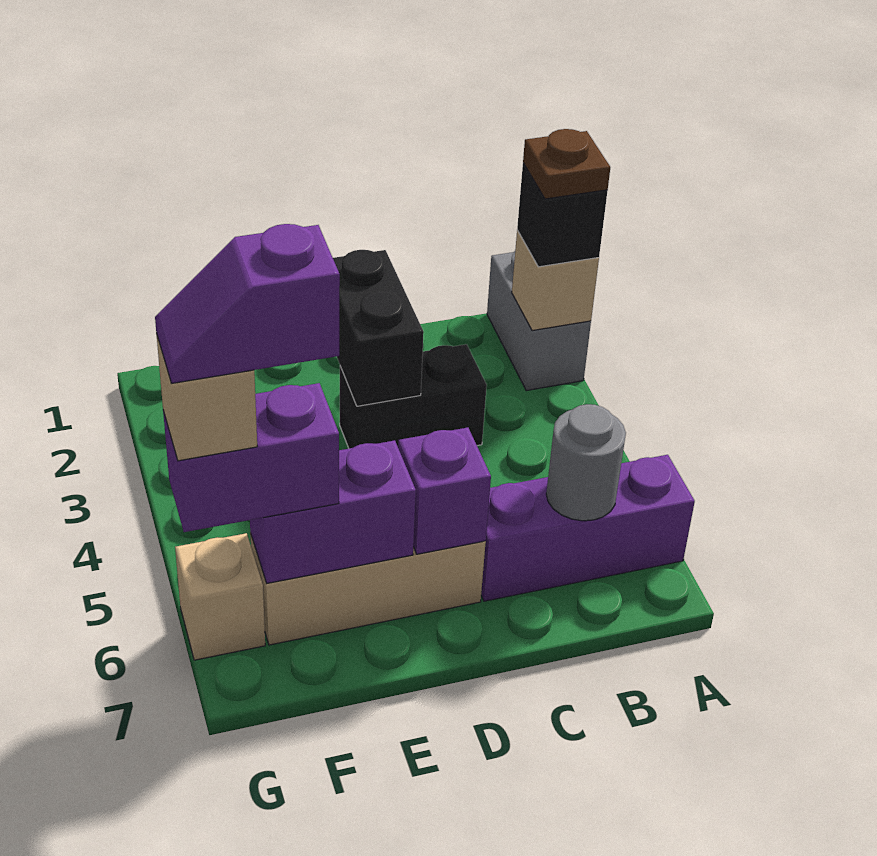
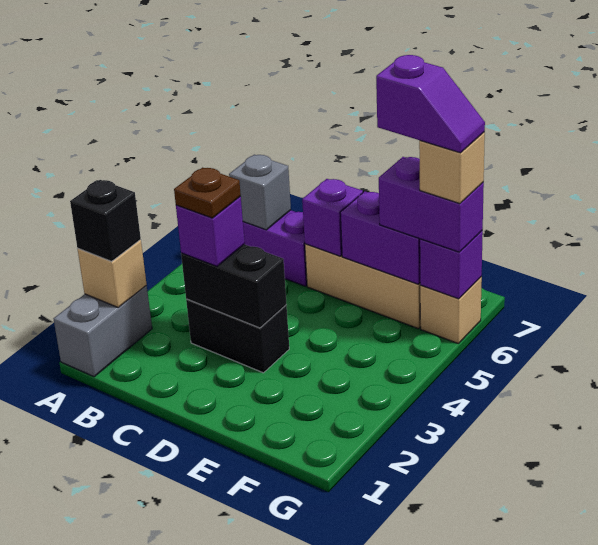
brown plate A2 level 4 -> brown plate C3 level 4
grey round brick B6 level 2 -> grey brick B6 level 2
none -> purple brick C3 level 3
black brick D2:D3 level 2 -> black brick C3:D3 level 2
none -> purple brick G6 level 2

